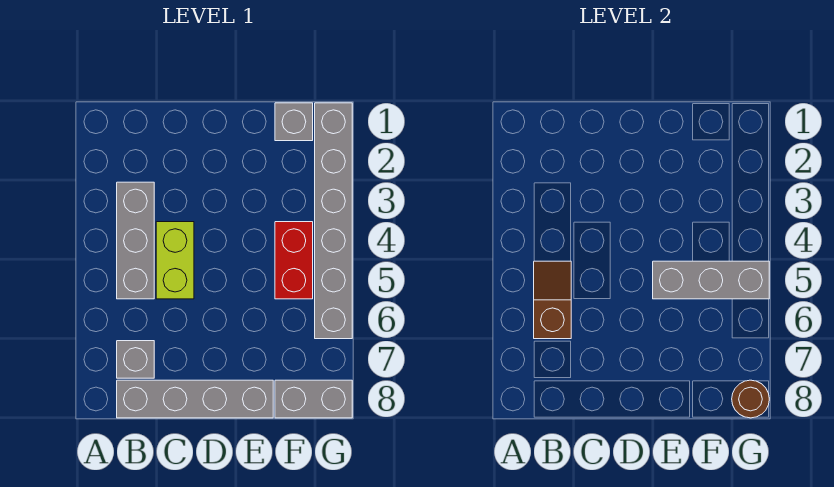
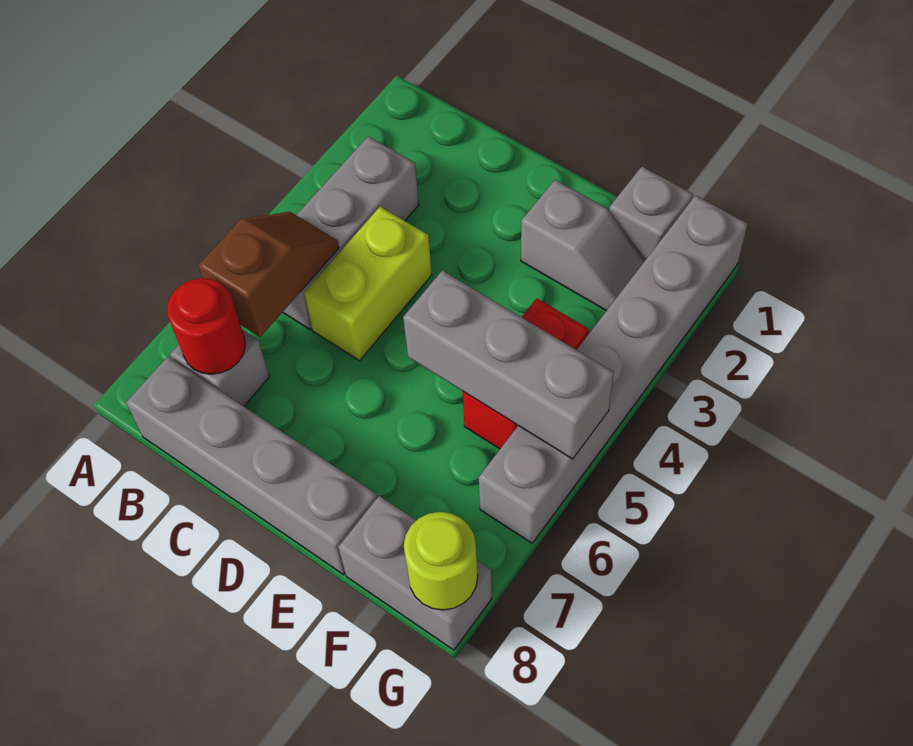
none -> red round brick B7 level 2
none -> grey slope E2:F2 level 1 top E
brown round brick G8 level 2 -> lime round brick G8 level 2

